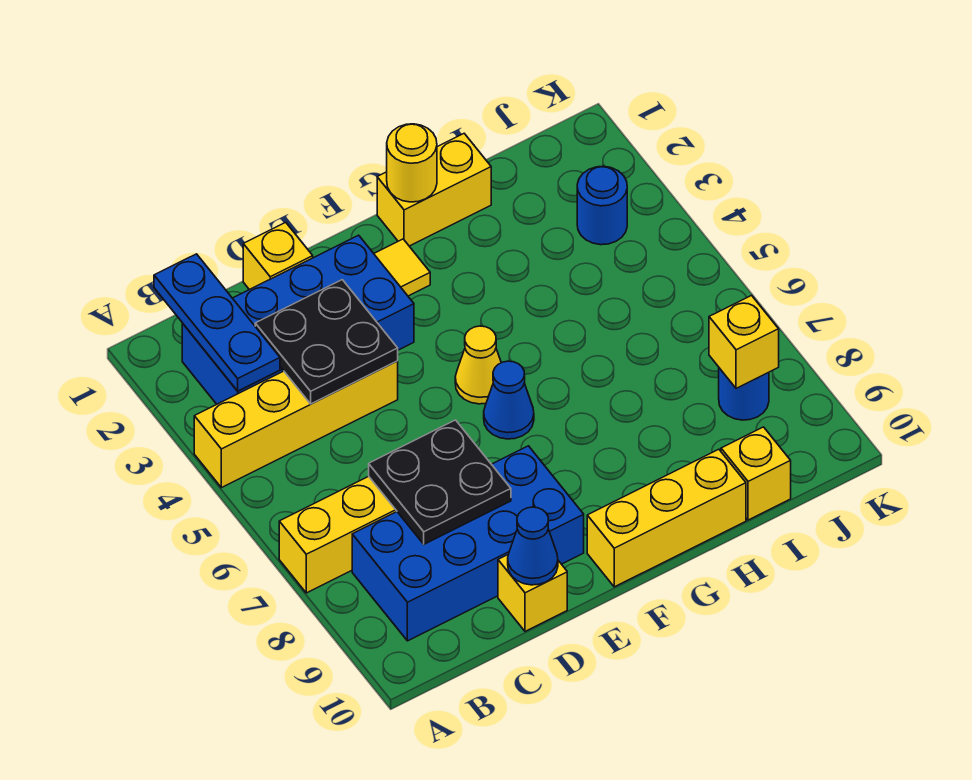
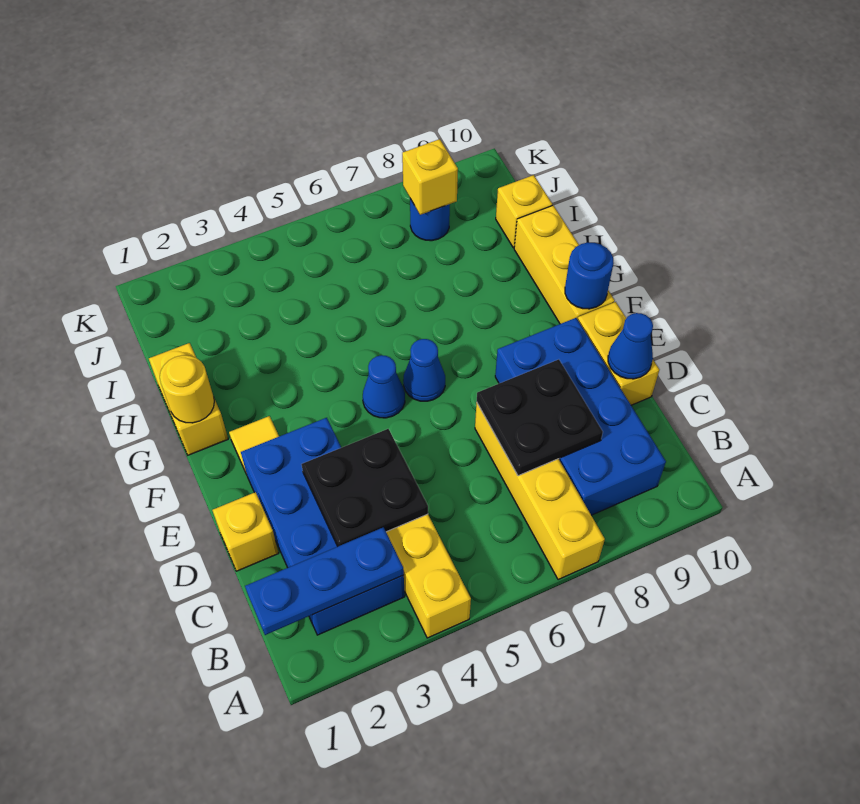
yellow brick D10 level 1 -> yellow brick D10:E10 level 1
yellow cone F5 level 1 -> blue cone F5 level 1
blue round brick J3 level 1 -> blue round brick F10 level 2

